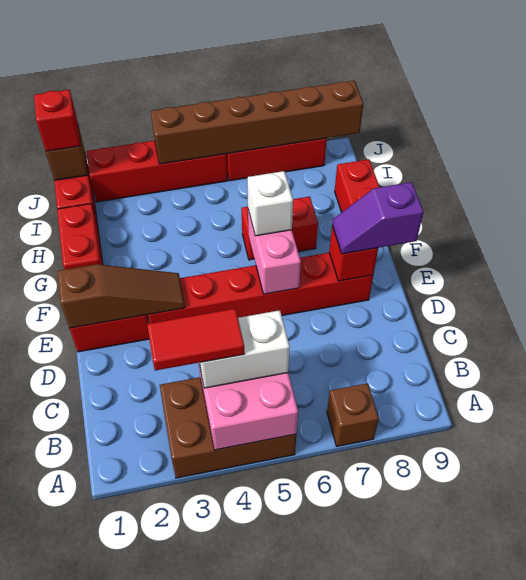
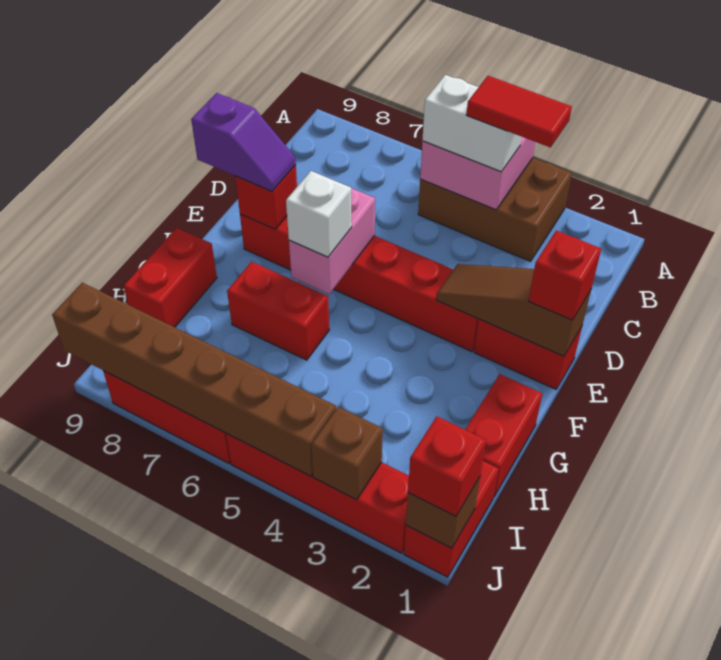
brown brick A7 level 1 -> brown brick J3 level 2
none -> red brick E1 level 3

